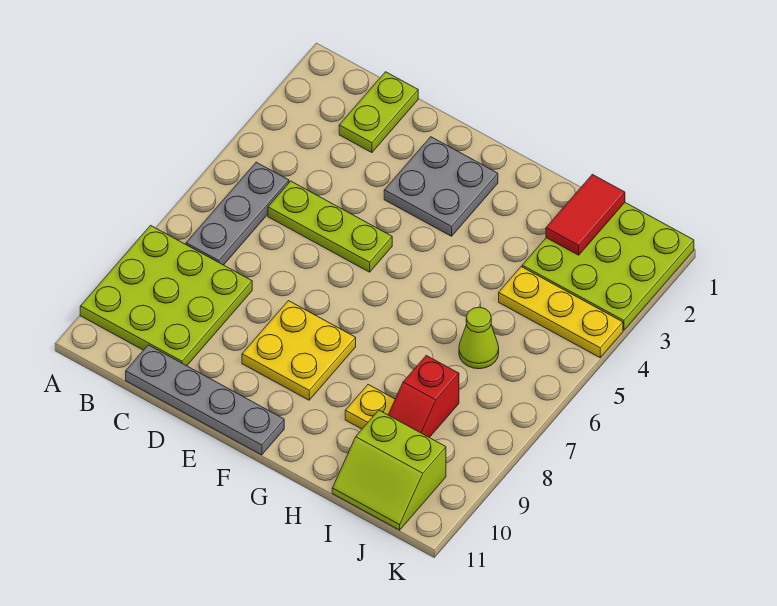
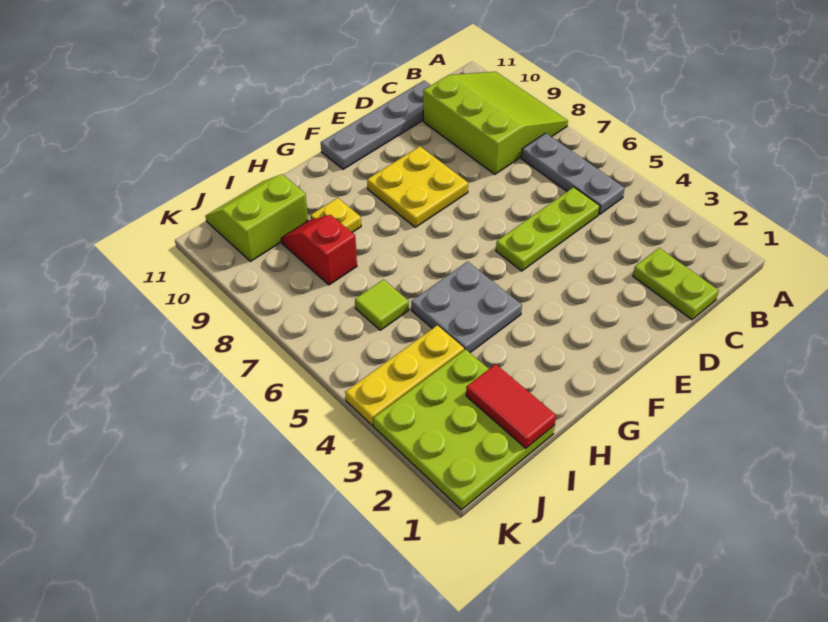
lime plate A8:C10 level 1 -> lime slope A8:C10 level 1 top C
grey plate E2:F3 level 1 -> grey plate G4:H5 level 1
lime cone I6 level 1 -> lime tile I6 level 1

